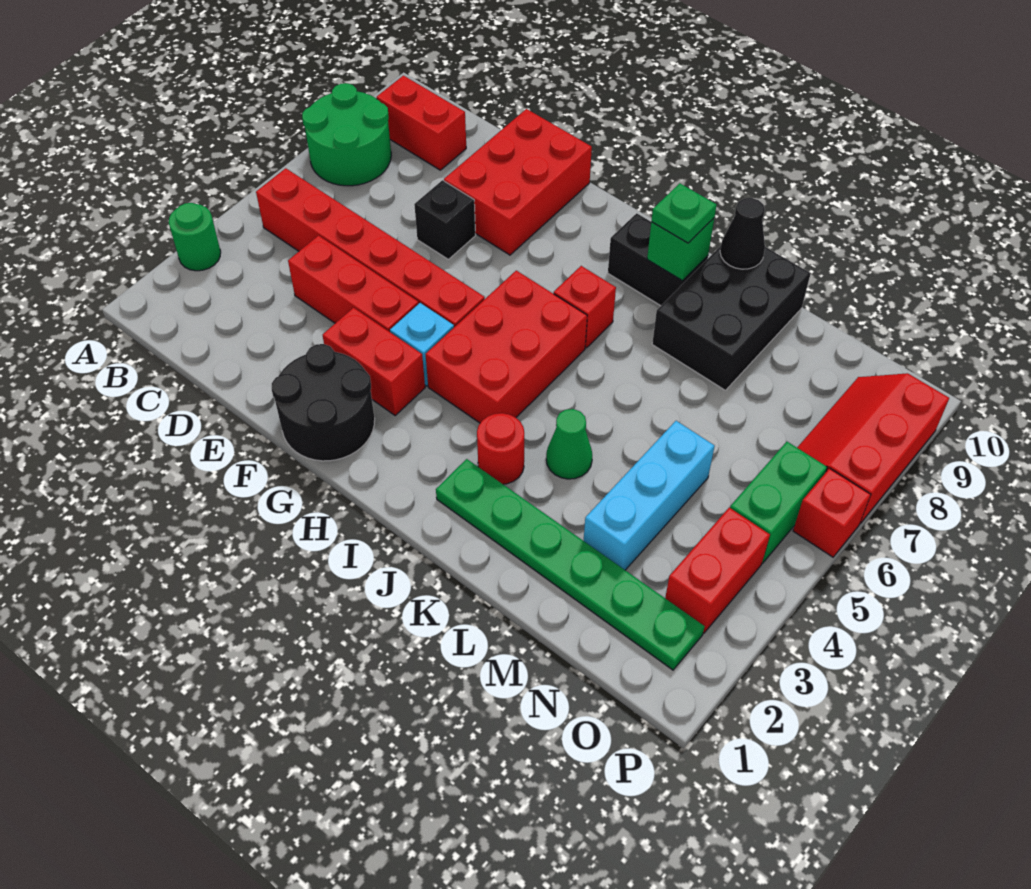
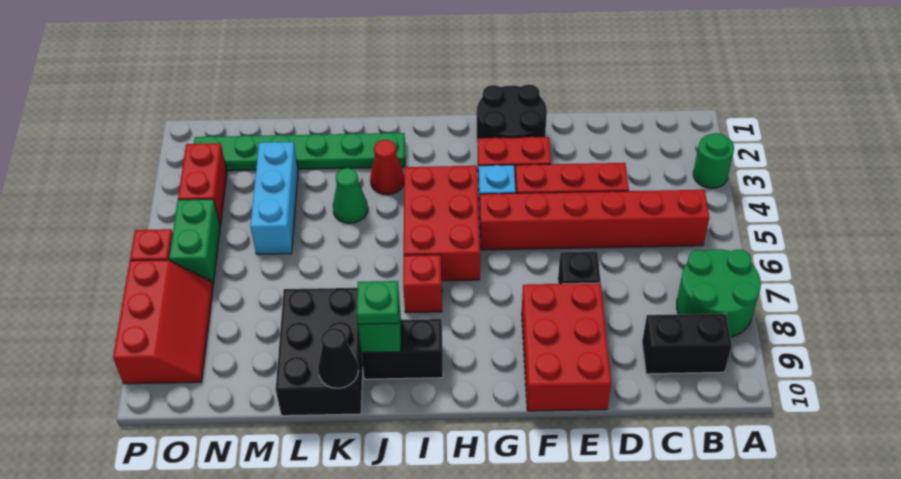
red brick B9:C9 level 1 -> black brick B9:C9 level 1
red round brick J3 level 1 -> red cone J3 level 1

